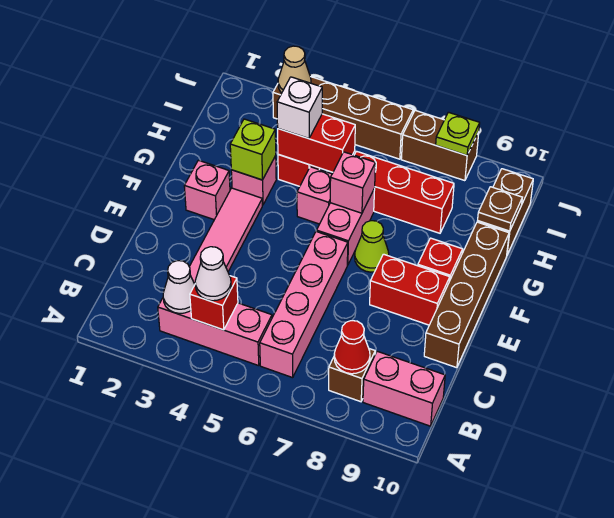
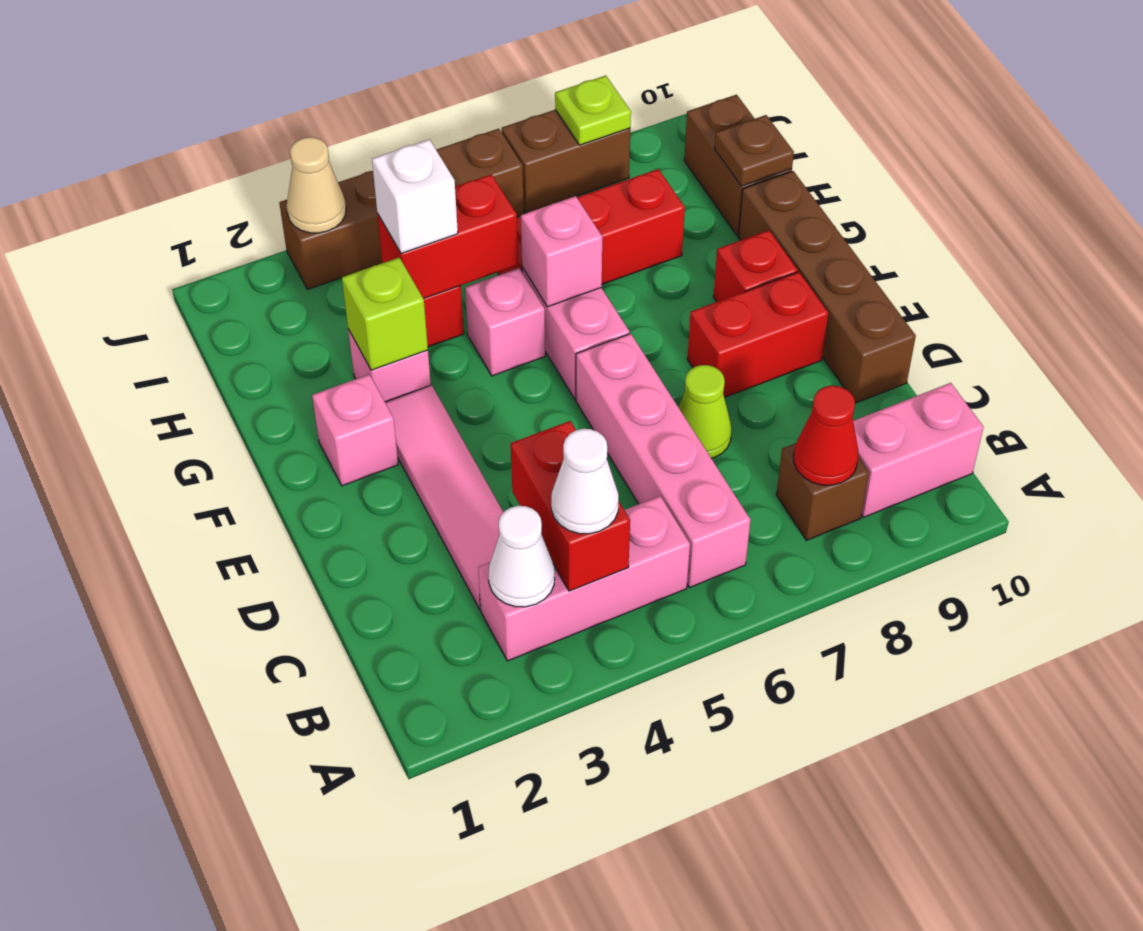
red brick B4 level 2 -> red brick B4:C4 level 2
lime cone F7 level 1 -> lime cone D7 level 1

